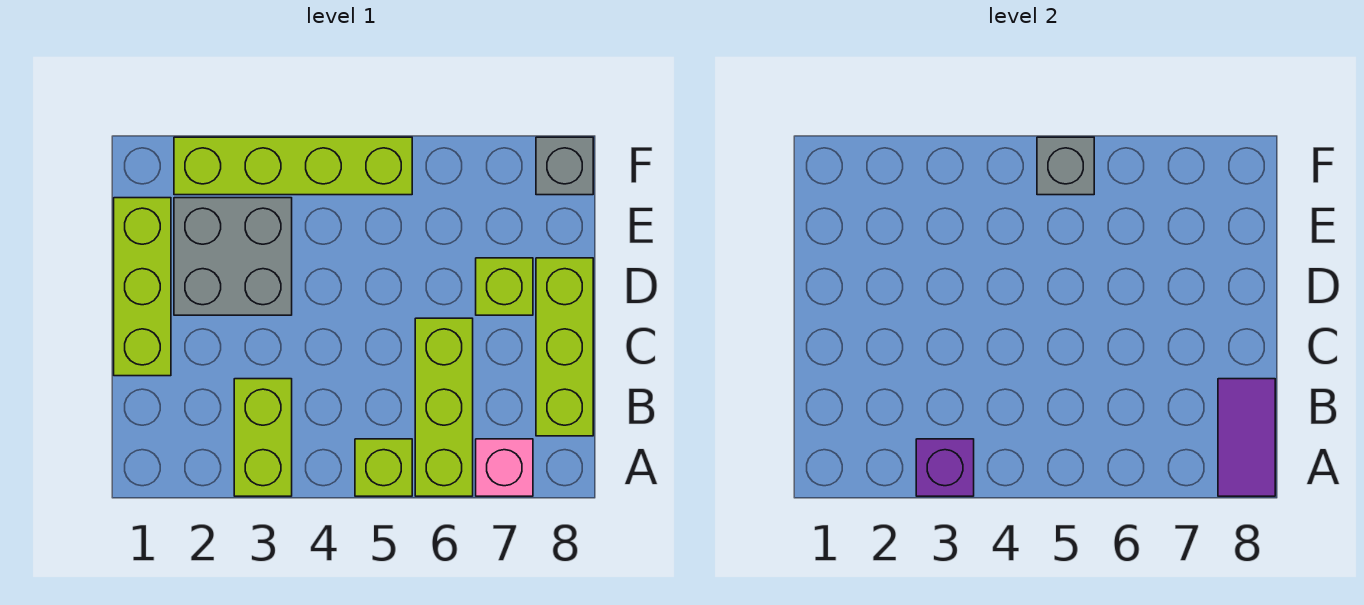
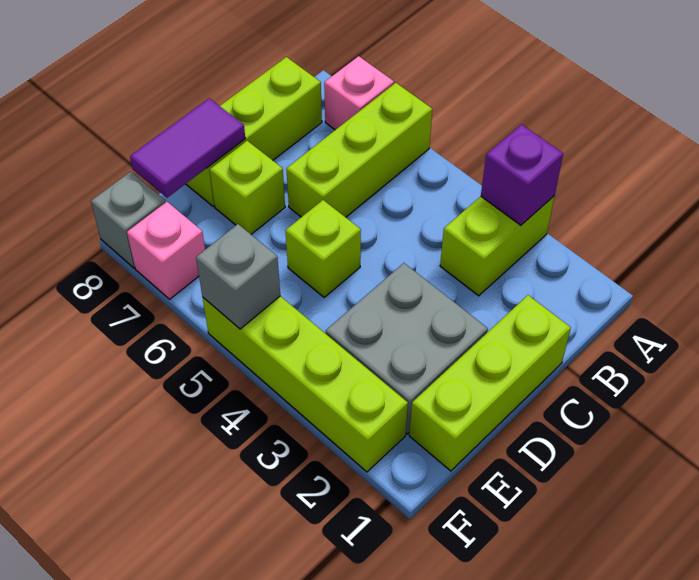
lime brick A5 level 1 -> lime brick D5 level 1
purple tile A8:B8 level 2 -> purple tile D8:E8 level 2
none -> pink brick F7 level 1

